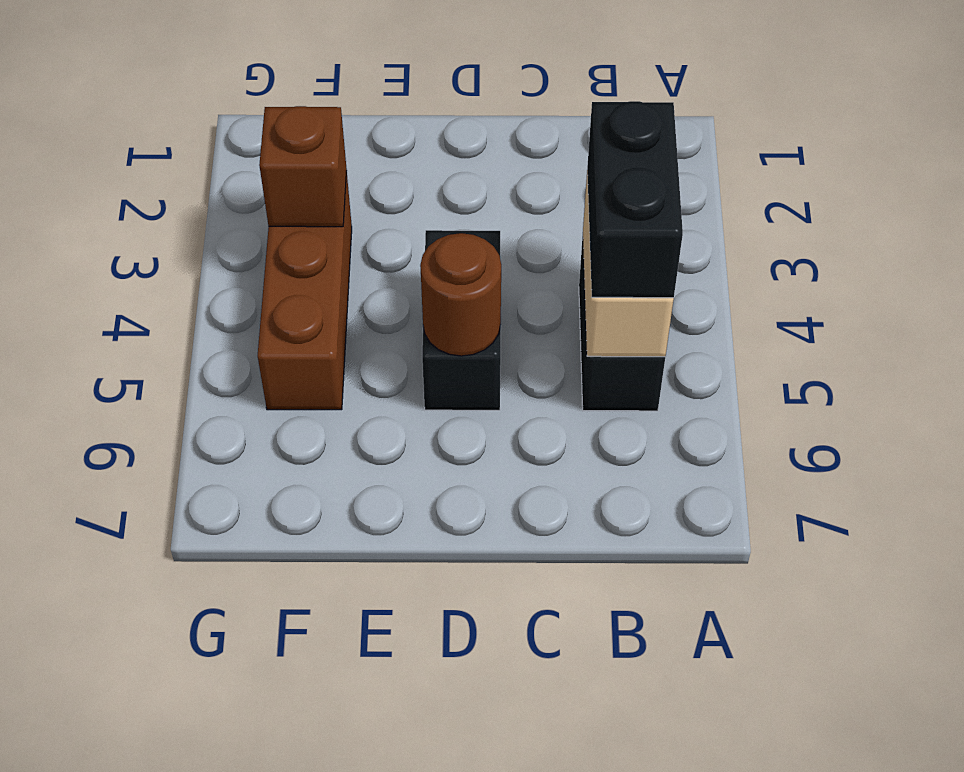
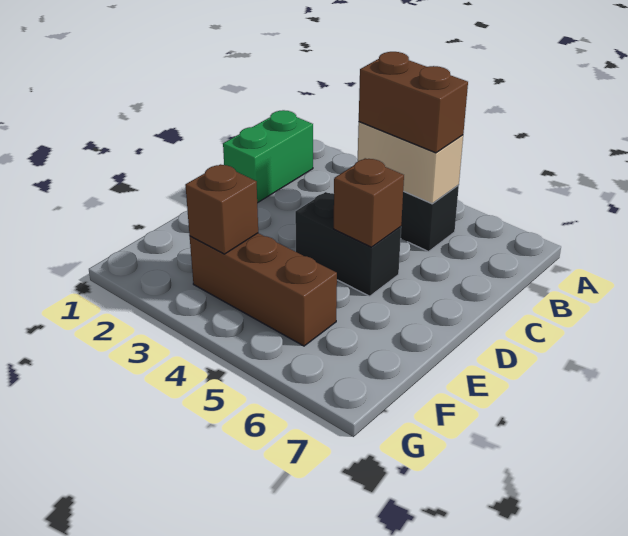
none -> green brick B1:C1 level 1
black brick B4:B5 level 3 -> brown brick B4:B5 level 3
brown round brick D5 level 2 -> brown brick D5 level 2

